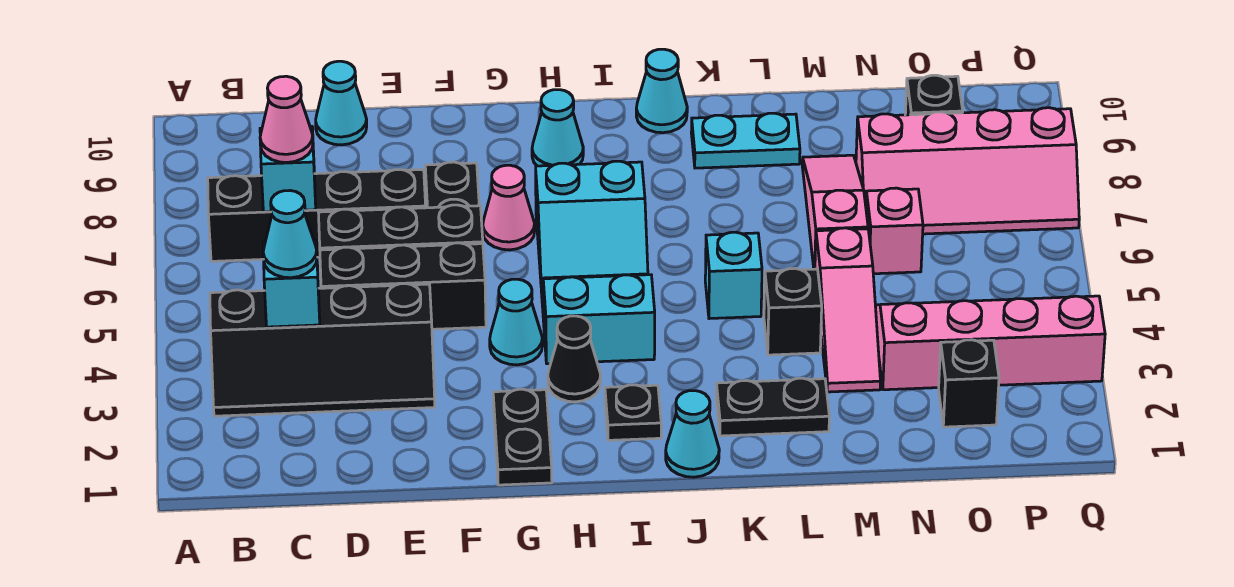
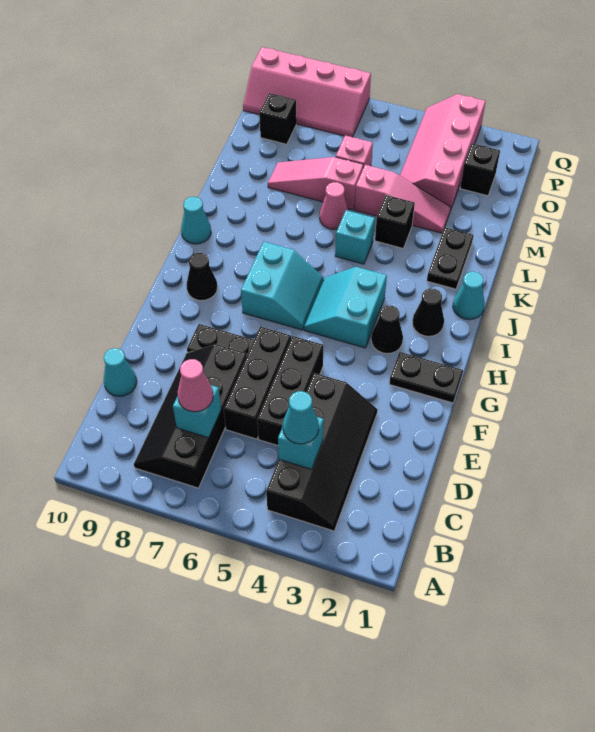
cyan cone G4 level 1 -> none
pink cone G7 level 1 -> pink cone L6 level 1
cyan cone H9 level 1 -> black cone H9 level 1
black plate I2 level 1 -> black cone I2 level 1
cyan plate K9:L9 level 1 -> none
pink slope N7:Q8 level 1 top 8 -> pink slope P7:Q10 level 1 top Q

